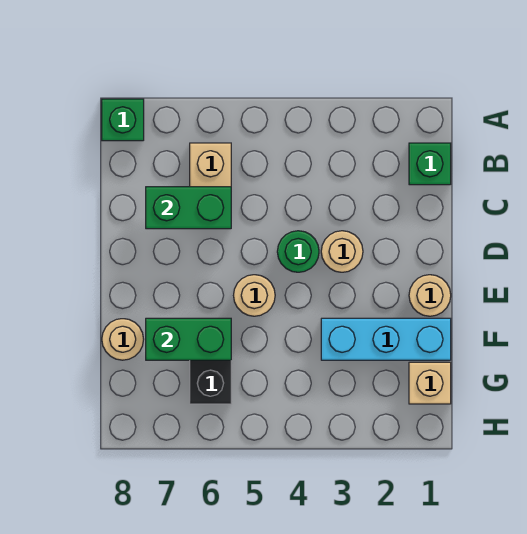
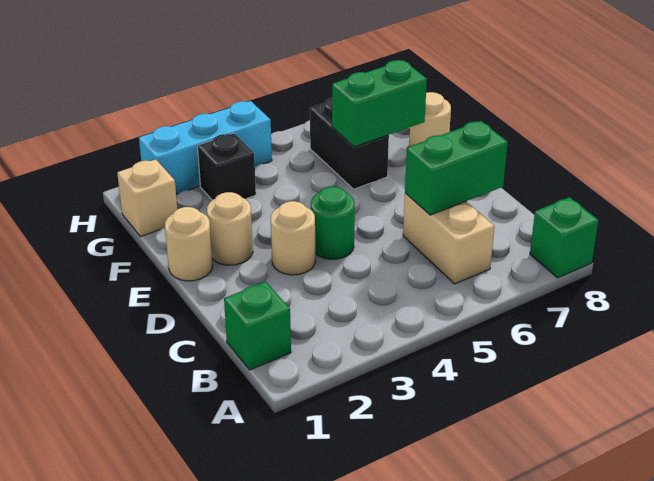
tan round brick E5 level 1 -> tan round brick E2 level 1
cyan brick F1:F3 level 1 -> cyan brick H2:H4 level 1
none -> black brick G3 level 1

